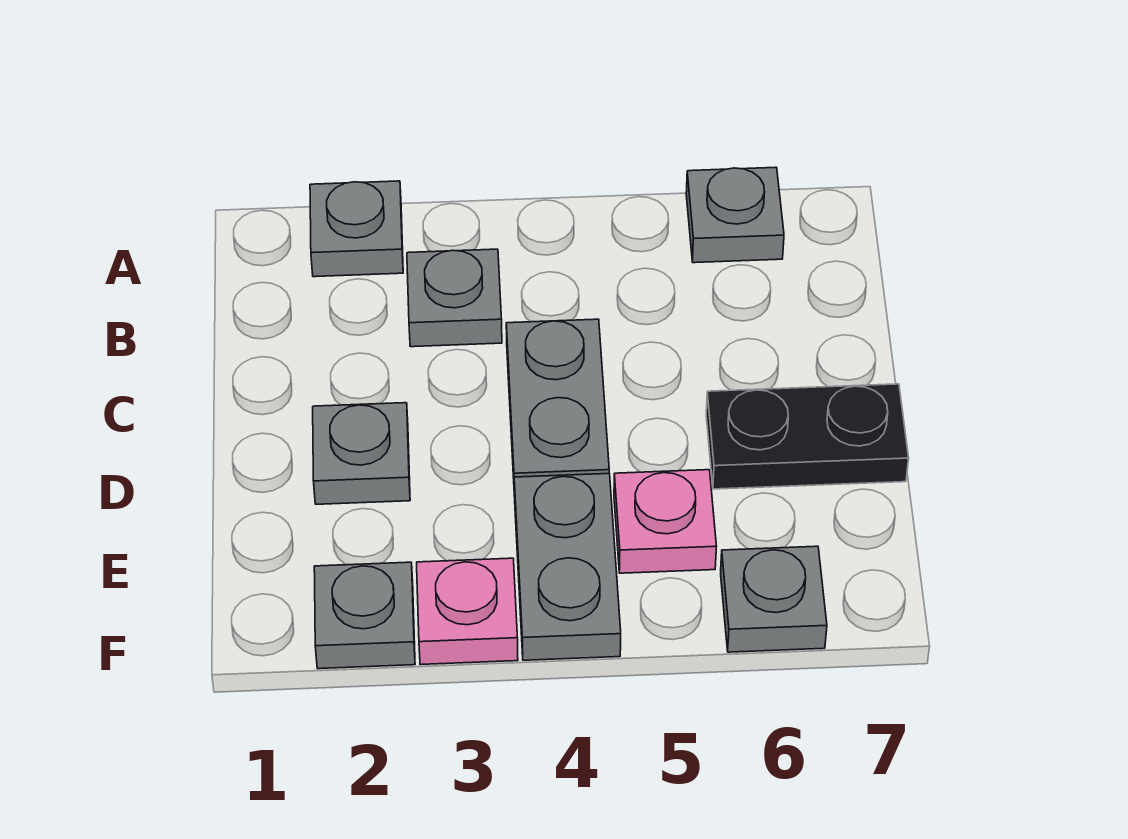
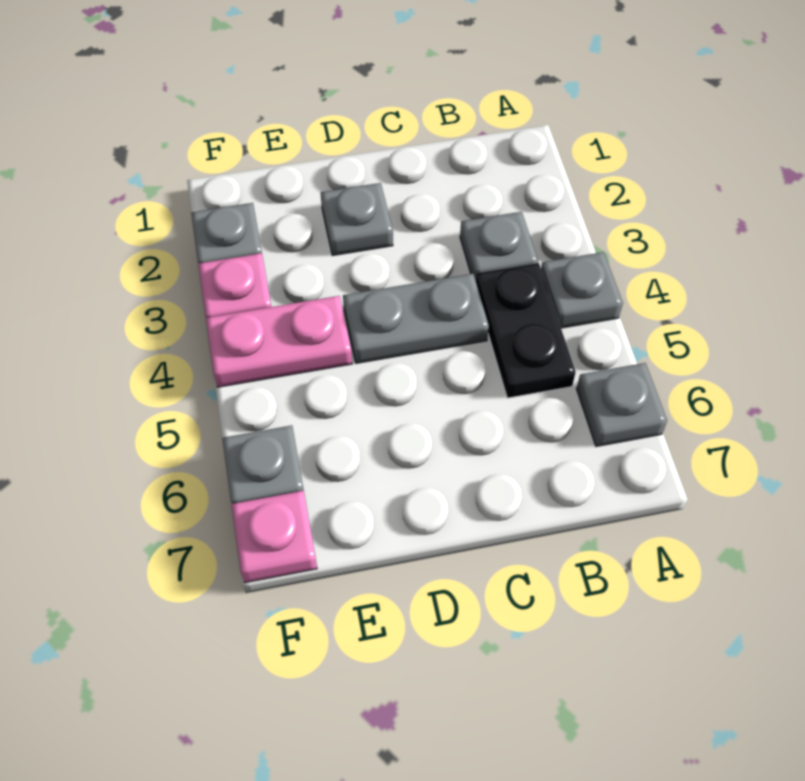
grey plate A2 level 1 -> grey plate A4 level 1
black plate D6:D7 level 1 -> black plate B4:B5 level 1
grey plate E4:F4 level 1 -> pink plate E4:F4 level 1
pink plate E5 level 1 -> pink plate F7 level 1

